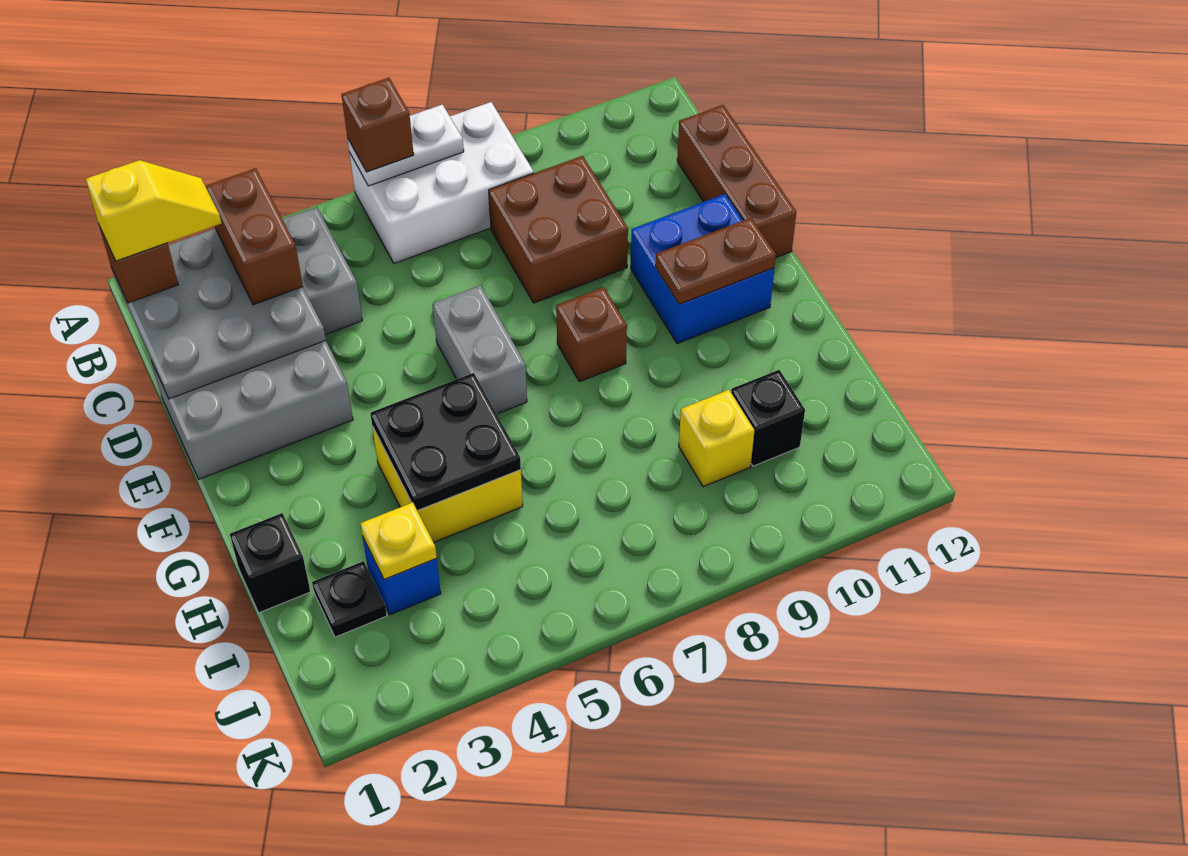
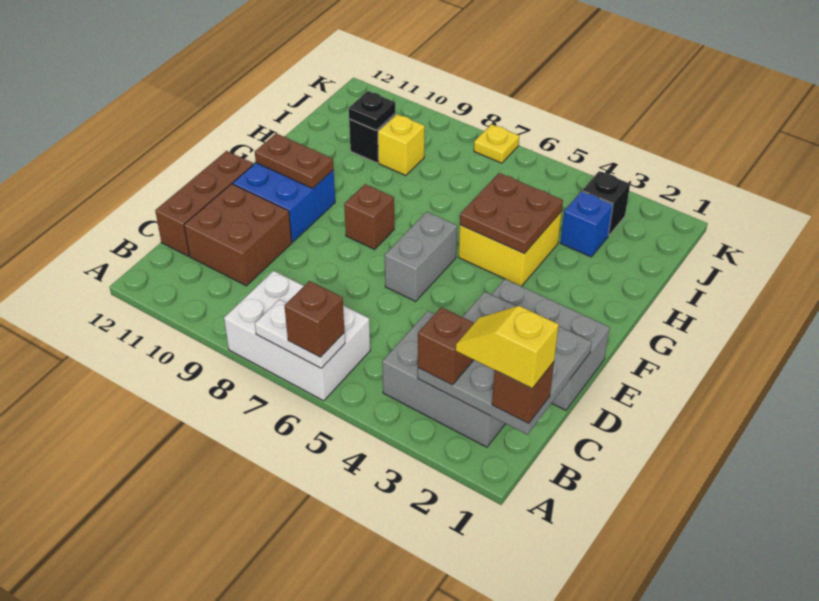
brown brick B3:C3 level 3 -> brown brick B3 level 3
brown brick C8:D9 level 1 -> brown brick C10:D11 level 1
black plate G4:H5 level 2 -> brown plate G4:H5 level 2
black brick H1 level 1 -> black brick J3 level 1
black plate I2 level 1 -> black plate I10 level 2
yellow plate I3 level 2 -> yellow plate K7 level 1

